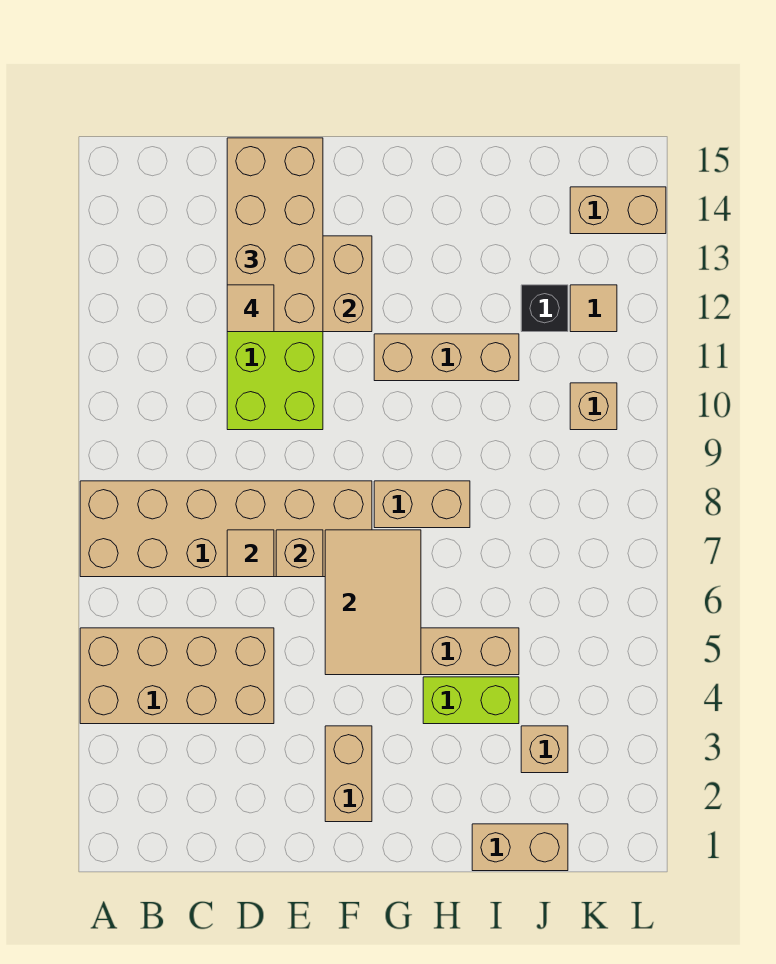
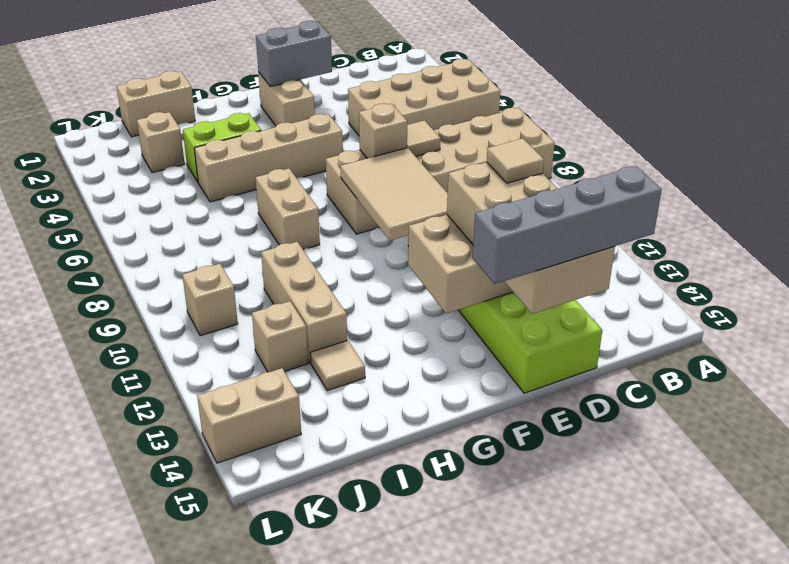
none -> grey brick C15:F15 level 4
none -> grey brick E2:F2 level 2
tan tile F5:G7 level 2 -> tan tile E8:F10 level 2
tan brick G8:H8 level 1 -> tan brick H7:H8 level 1
tan brick G11:I11 level 1 -> tan brick I10:I12 level 1
black brick J12 level 1 -> tan brick J12 level 1
tan tile K12 level 1 -> tan tile I13 level 1

